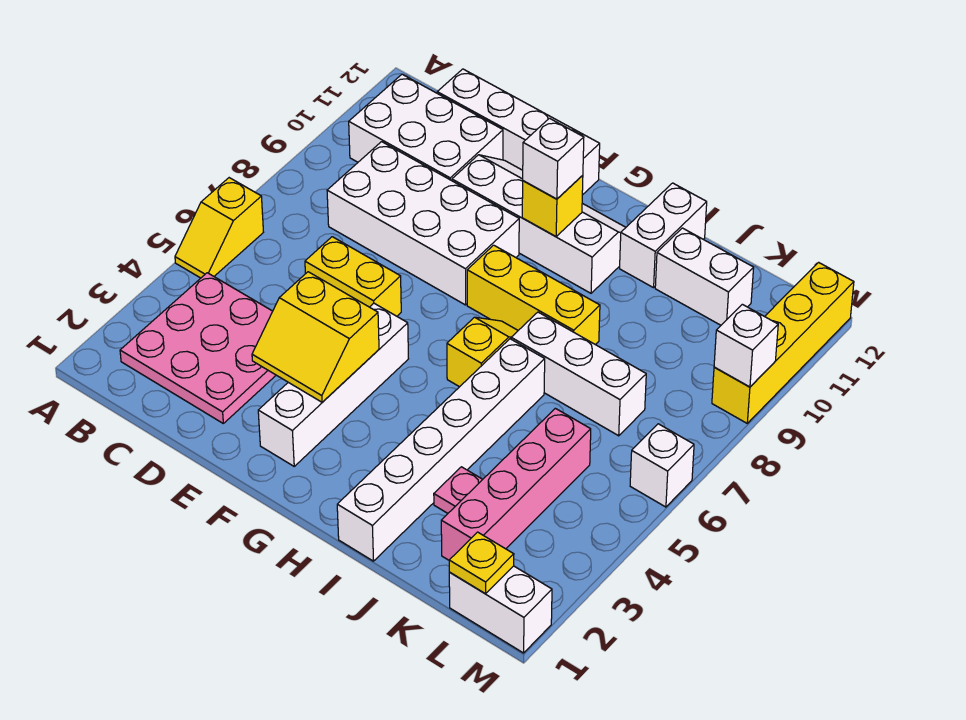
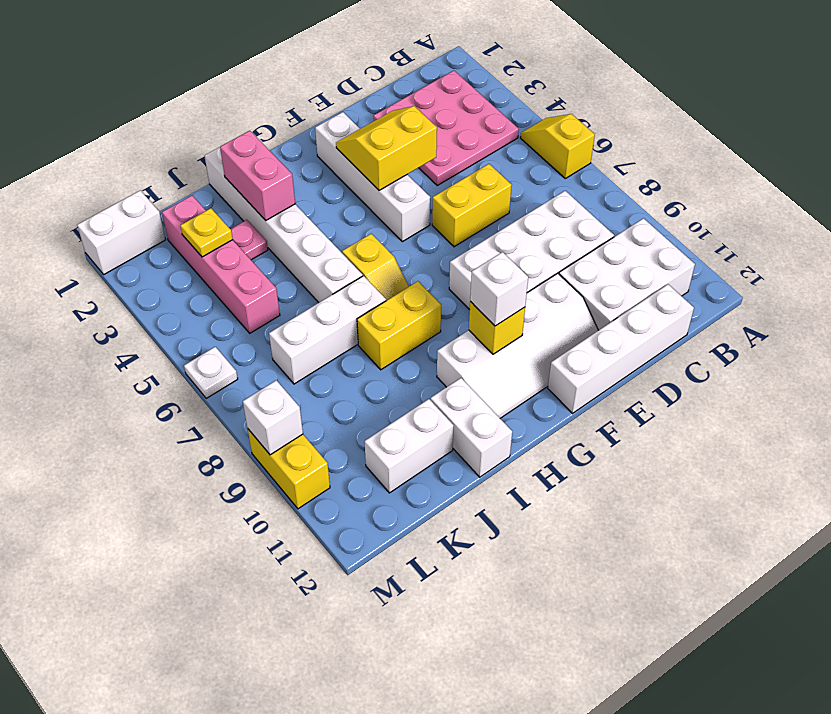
yellow brick G8:I8 level 1 -> yellow brick H8:I8 level 1
none -> pink brick I2:I3 level 2
yellow plate L1 level 2 -> yellow plate K3 level 2
white brick M6 level 1 -> white plate M6 level 1
yellow brick M9:M12 level 1 -> yellow brick M9:M10 level 1

